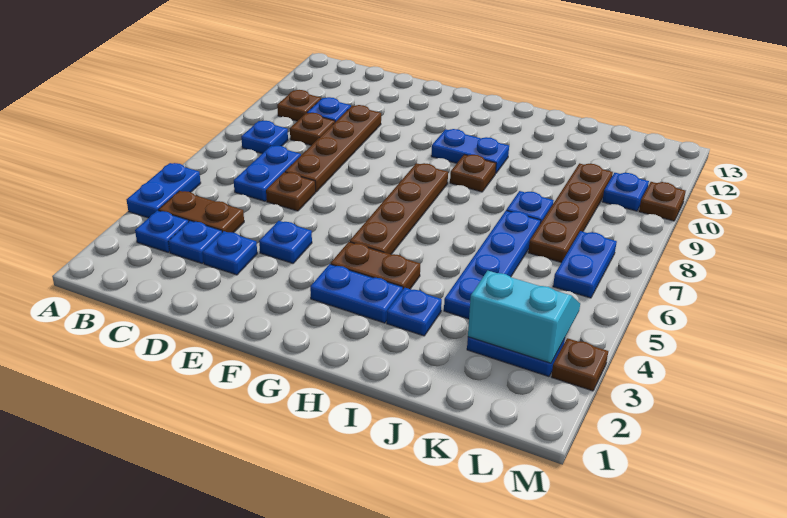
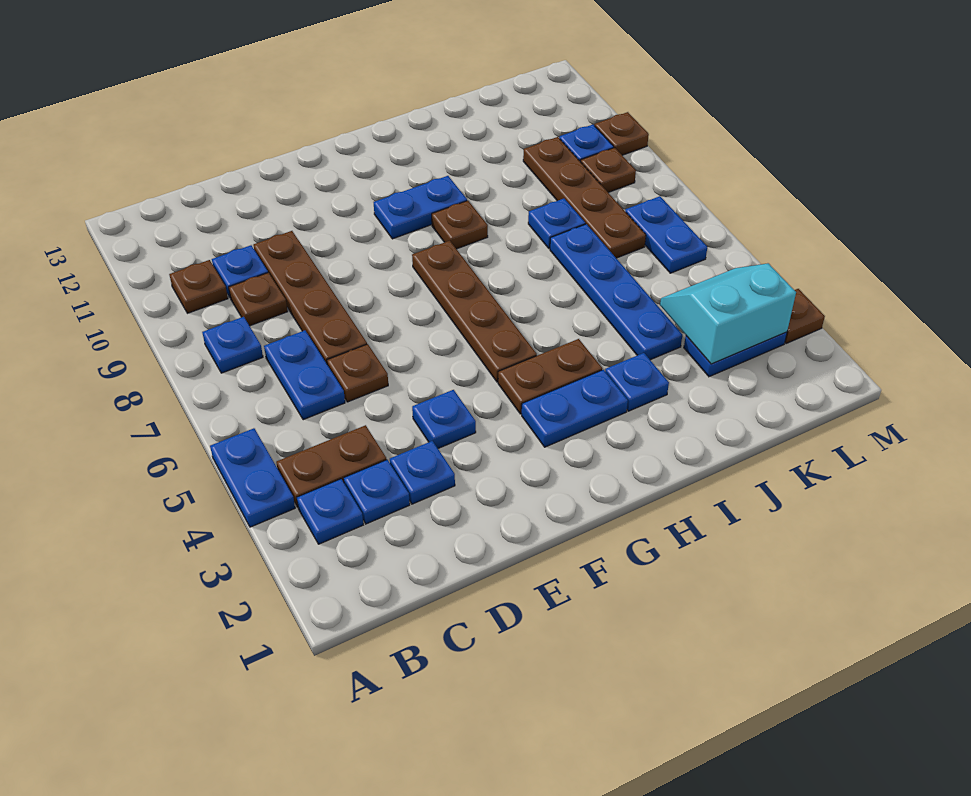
none -> brown plate L9 level 1

